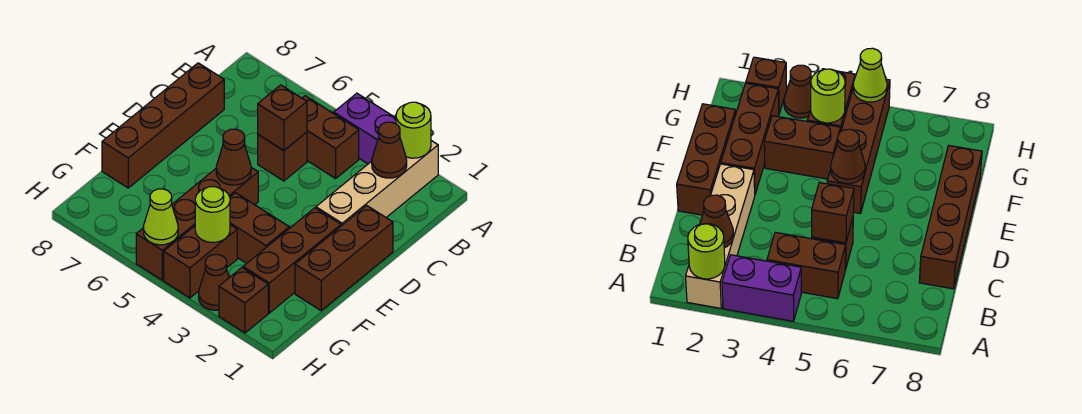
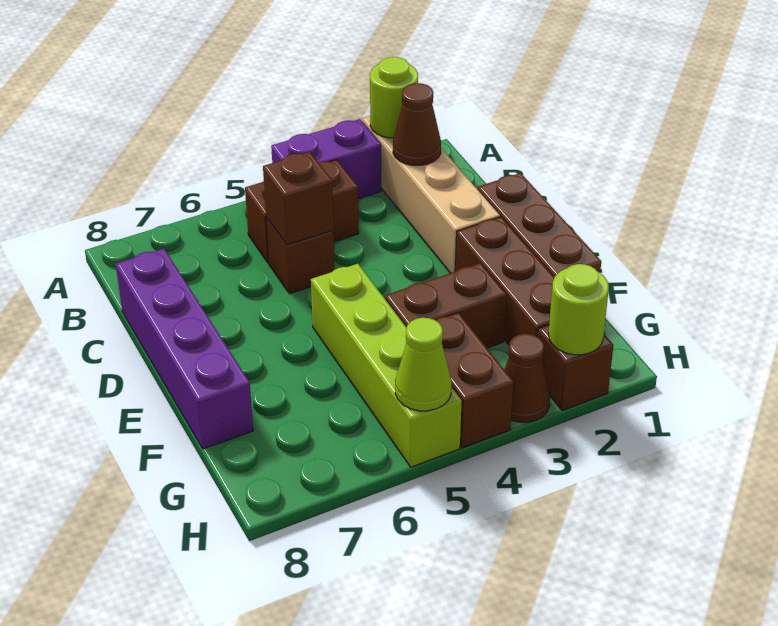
brown brick C8:F8 level 1 -> purple brick C8:F8 level 1
brown brick E5:H5 level 1 -> lime brick E5:H5 level 1
brown cone E5 level 2 -> none
lime round brick G4 level 2 -> lime round brick H2 level 2

